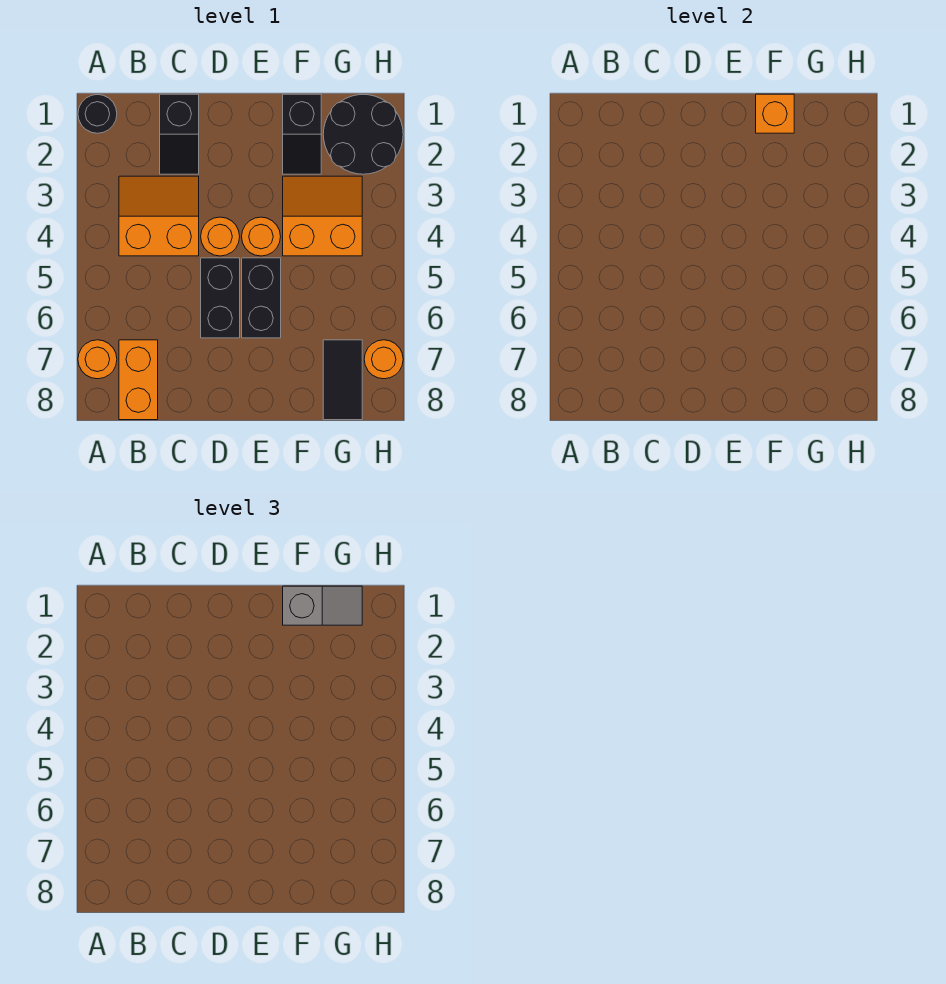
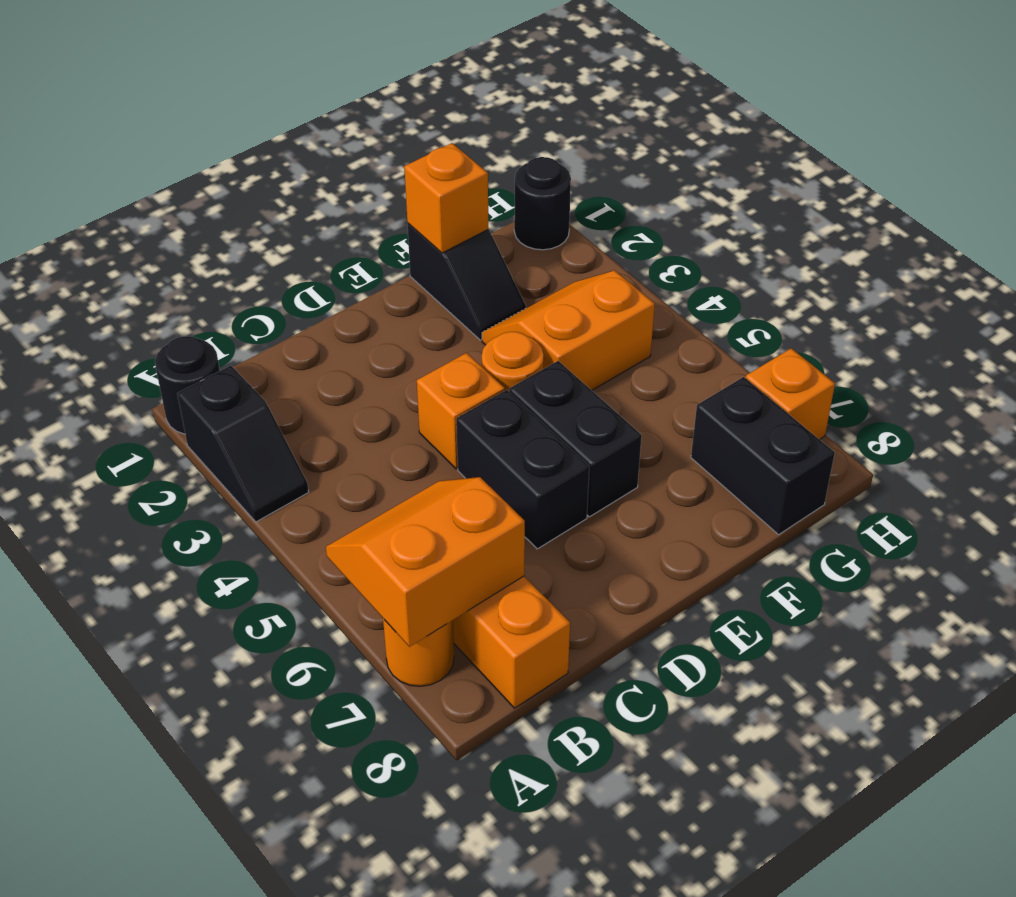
orange slope B3:C4 level 1 top 4 -> orange slope A6:B7 level 2 top 7
black slope C1:C2 level 1 top 1 -> black slope A2:A3 level 1 top 2
orange round brick D4 level 1 -> orange brick D4 level 1
grey slope F1:G1 level 3 top F -> none
black round brick G1:H2 level 1 -> black round brick H1 level 1
black tile G7:G8 level 1 -> black brick G7:G8 level 1
orange round brick H7 level 1 -> orange brick H7 level 1

